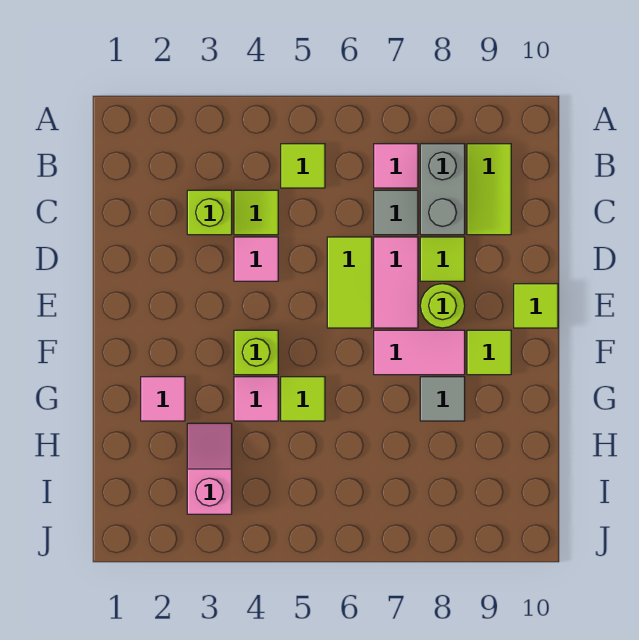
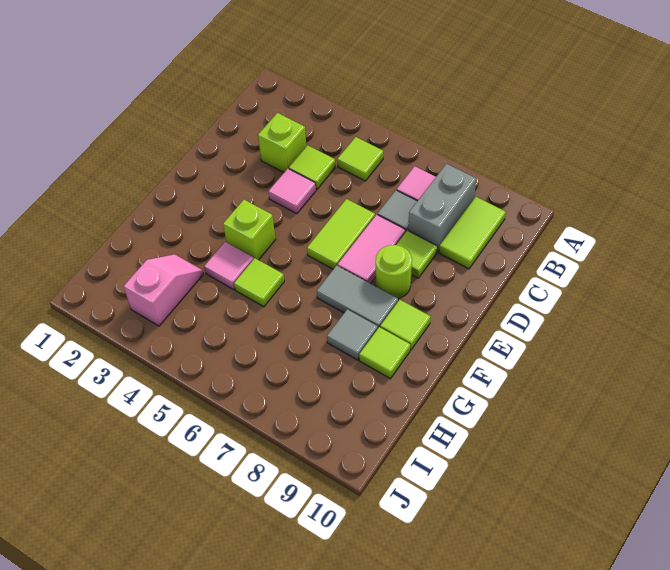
lime tile E10 level 1 -> lime tile G9 level 1
pink tile F7:F8 level 1 -> grey tile F7:F8 level 1
pink tile G2 level 1 -> none

